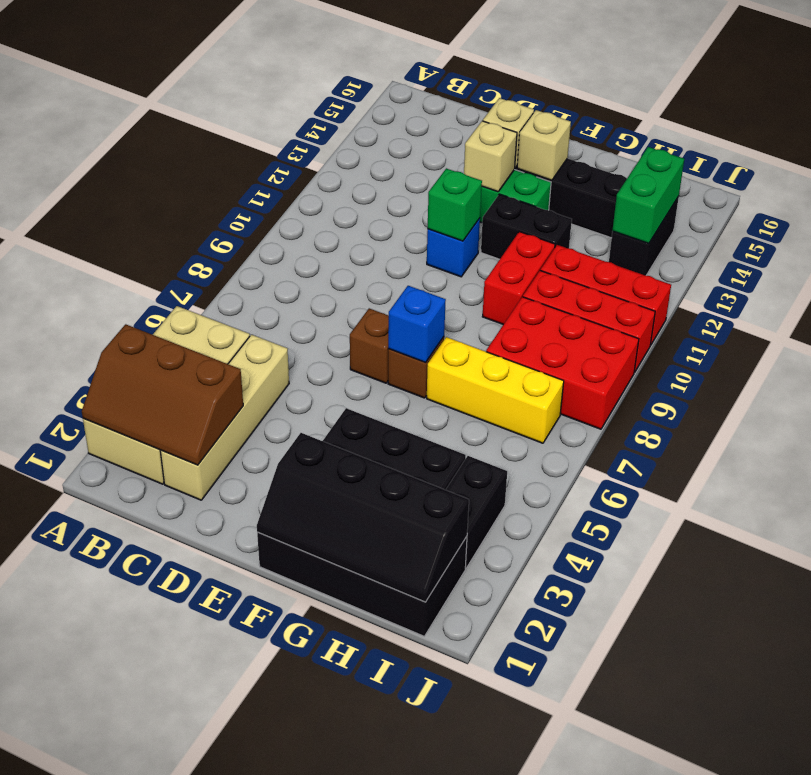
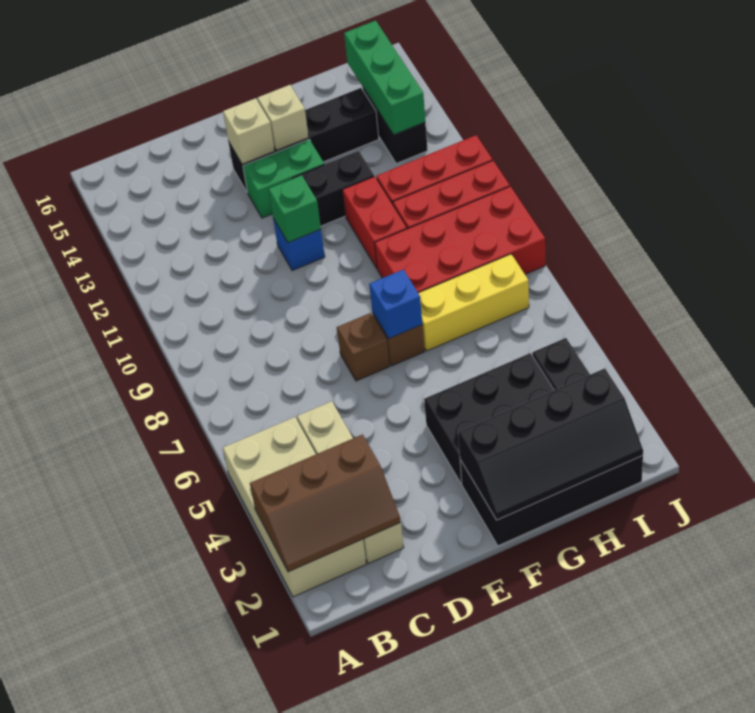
tan brick E13 level 2 -> none
red brick H8:J9 level 1 -> red brick G8:J9 level 1
green brick I13:I14 level 2 -> green brick I13:I15 level 2

